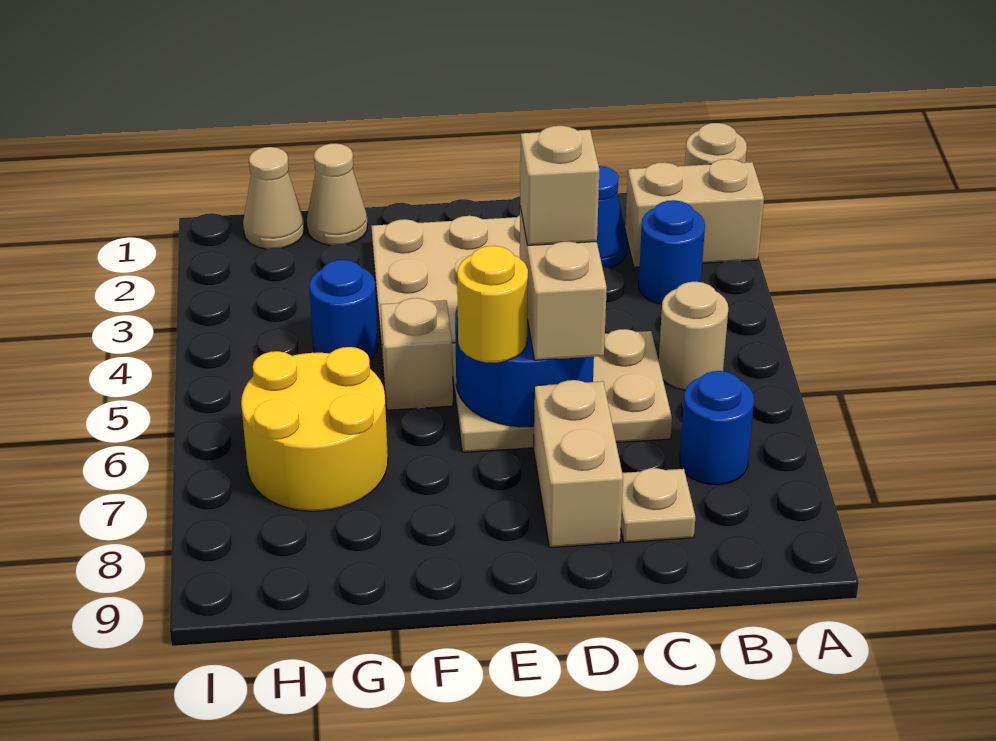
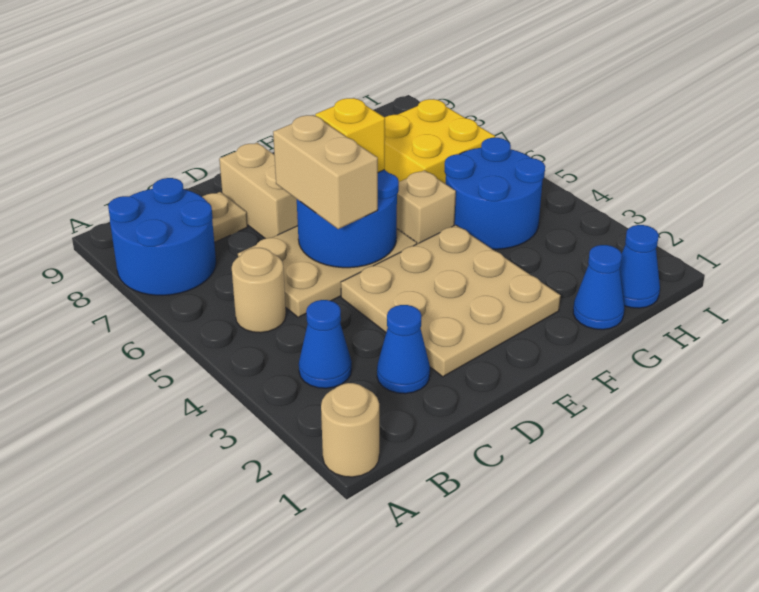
tan brick A2:B2 level 1 -> none
blue round brick B3 level 1 -> blue cone B3 level 1
blue round brick B7 level 1 -> blue round brick A7:B8 level 1
tan brick D5 level 4 -> none
yellow round brick E6 level 3 -> yellow brick E6 level 3
tan cone G1 level 1 -> blue cone G1 level 1
blue round brick G4 level 1 -> blue round brick G4:H5 level 1
yellow round brick G6:H7 level 1 -> yellow brick G6:H7 level 1
tan cone H1 level 1 -> blue cone H1 level 1

